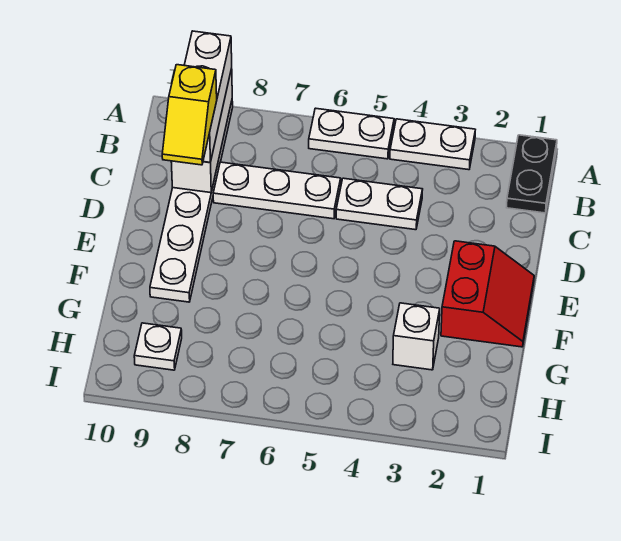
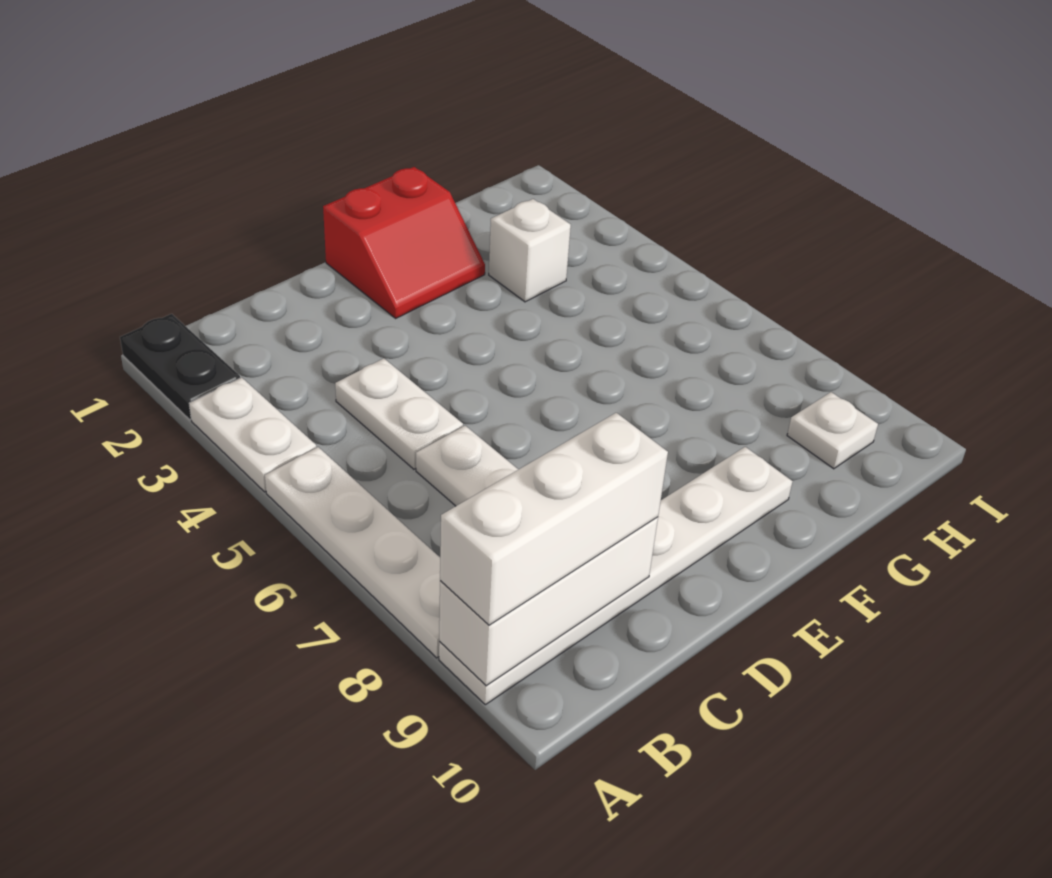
black plate A1:B1 level 1 -> black plate A1:A2 level 1
white plate A5:A6 level 1 -> white plate A5:A8 level 1
yellow slope C9:D9 level 4 top C -> none
red slope E1:F2 level 1 top 2 -> red slope E1:F2 level 1 top 1

